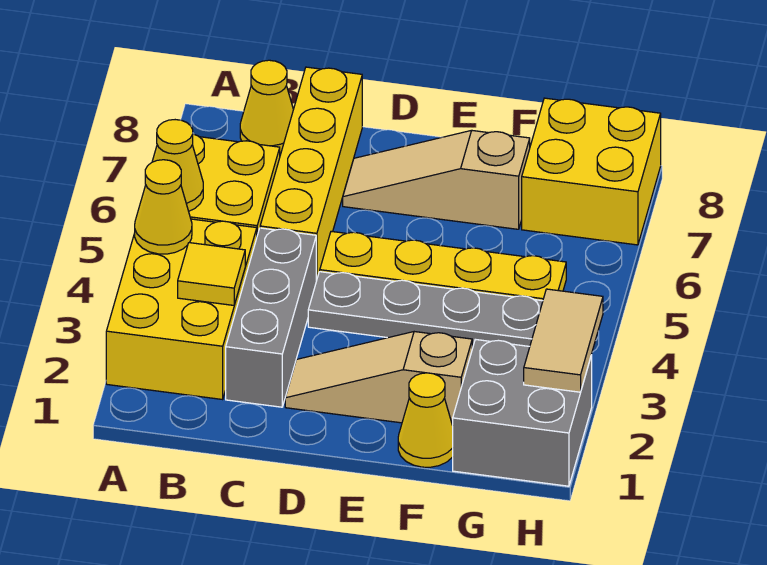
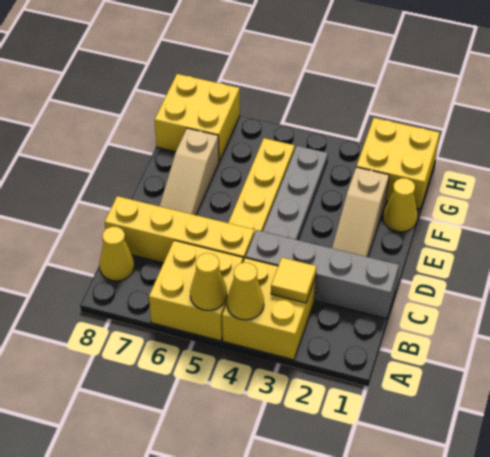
yellow brick A2:B4 level 1 -> yellow brick A3:B4 level 1
grey brick C2:C4 level 1 -> grey brick C1:C4 level 1
grey brick G1:H2 level 1 -> yellow brick G1:H2 level 1
tan tile H2:H3 level 2 -> none

